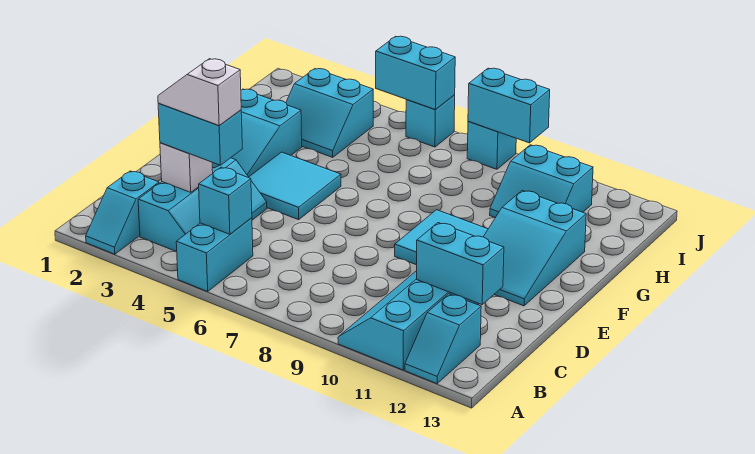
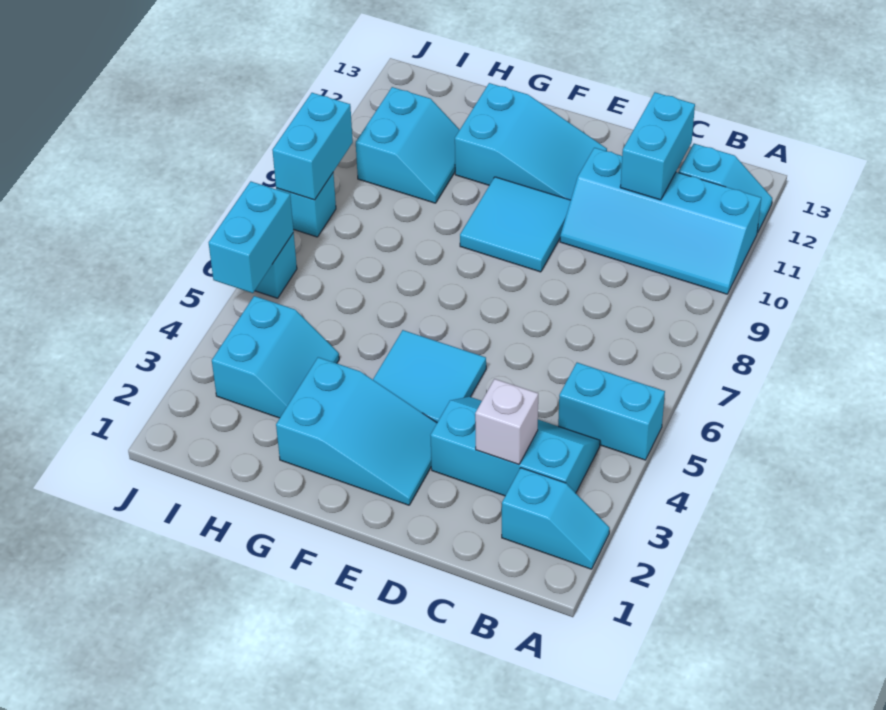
cyan brick B5 level 2 -> none
cyan brick C3:C4 level 3 -> none
white slope C3:C4 level 4 top 4 -> none

